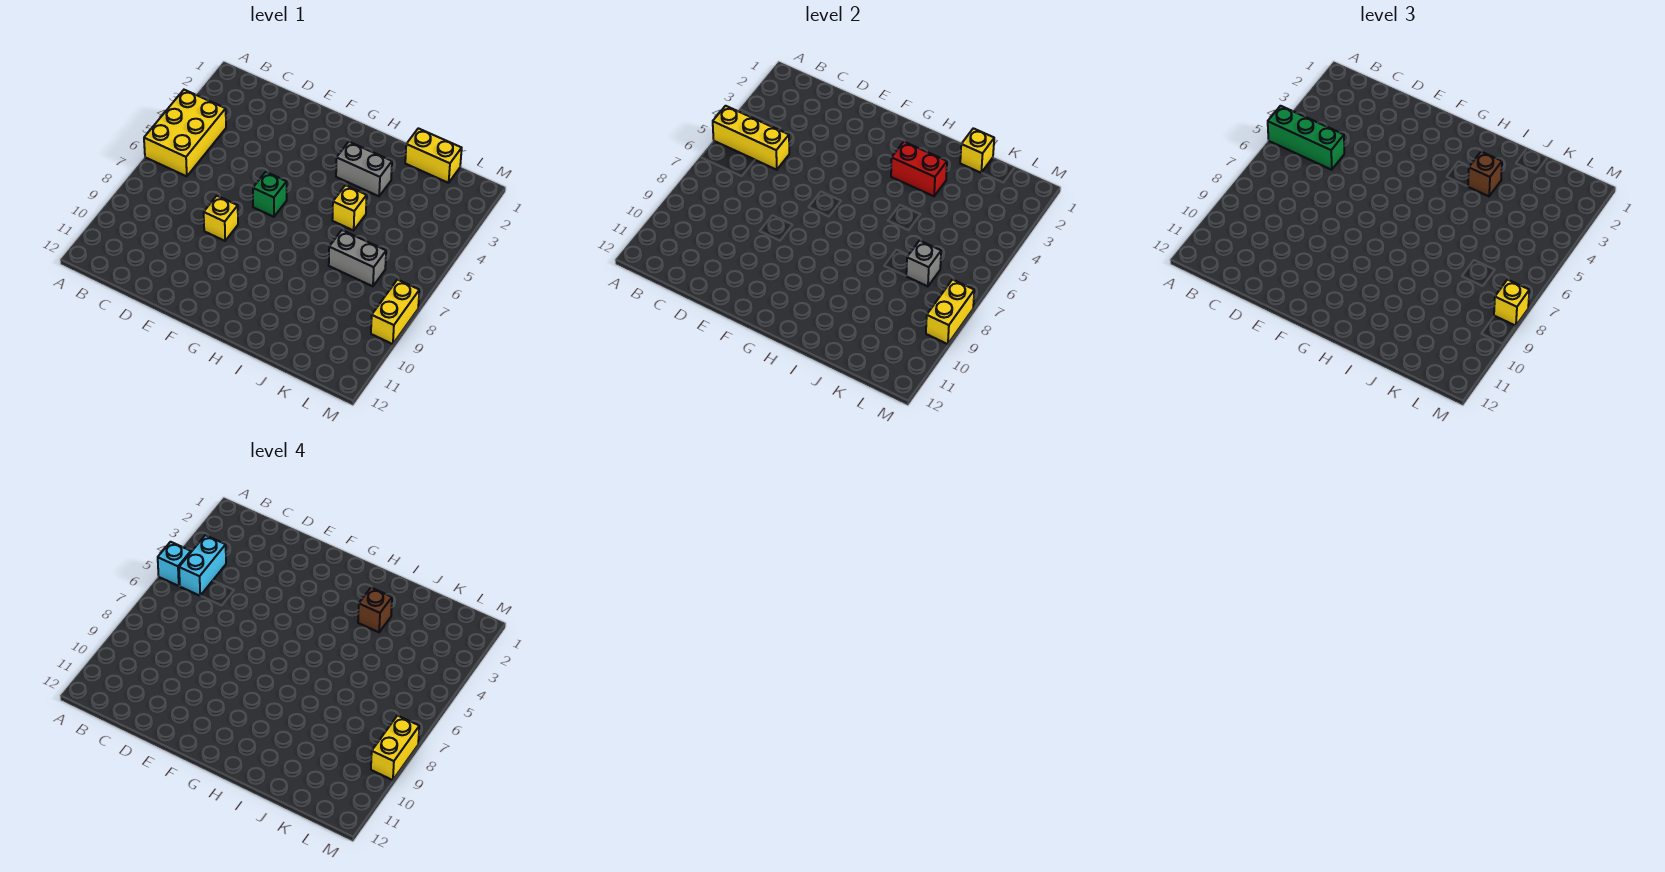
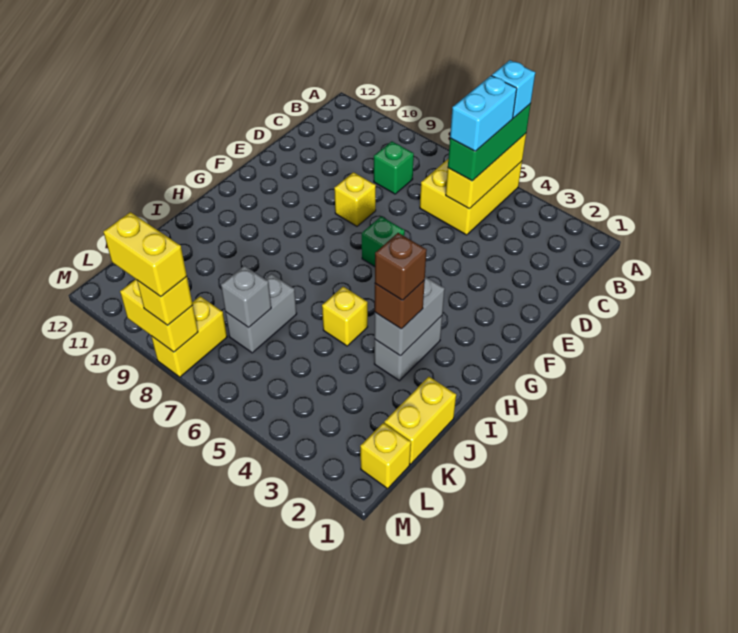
yellow brick A4:B6 level 1 -> yellow brick A5:C6 level 1
cyan brick B4:B5 level 4 -> cyan brick B5:C5 level 4
none -> green brick C8 level 1
red brick H3:I3 level 2 -> grey brick H3:I3 level 2
yellow brick J1 level 2 -> yellow brick L1 level 1
yellow brick M8:M9 level 1 -> yellow brick L8:M8 level 1

